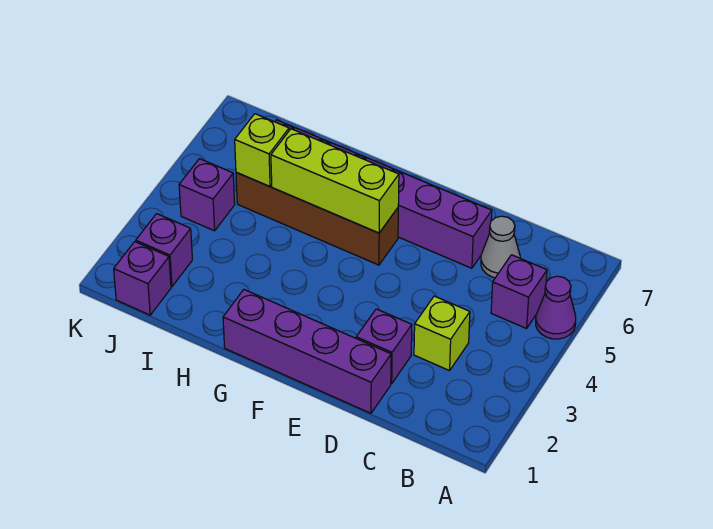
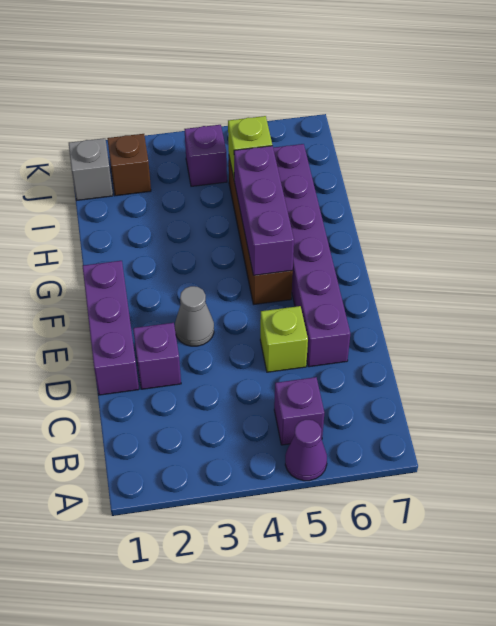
lime brick C3 level 1 -> lime brick D5 level 1
grey cone C6 level 1 -> grey cone E3 level 1
purple brick D1:G1 level 1 -> purple brick D1:F1 level 1
lime brick F5:H5 level 2 -> purple brick F5:H5 level 2
purple brick J1 level 1 -> grey brick J1 level 1
purple brick J2 level 1 -> brown brick J2 level 1

